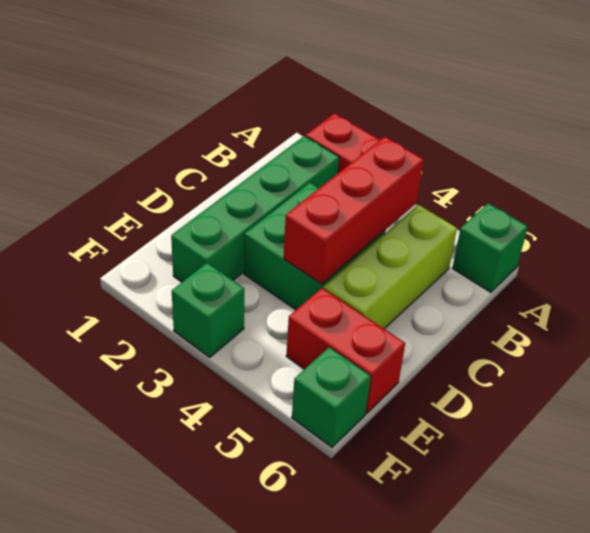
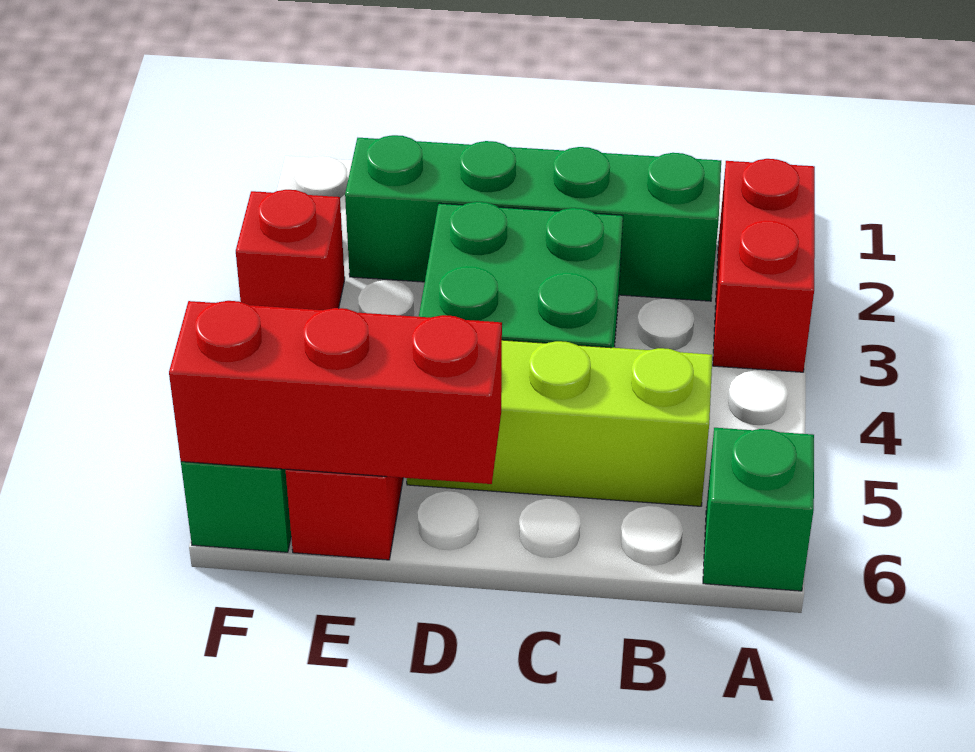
red brick B4:D4 level 2 -> red brick D6:F6 level 2
green brick F3 level 1 -> red brick F3 level 1

